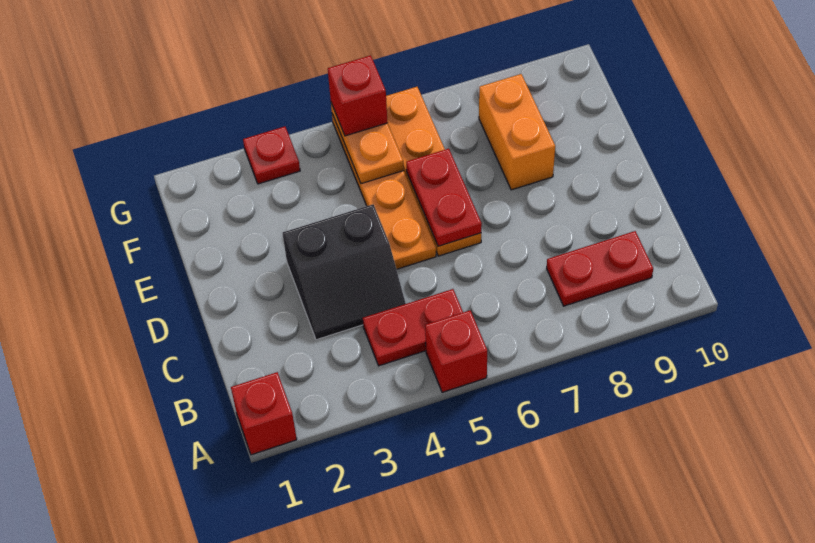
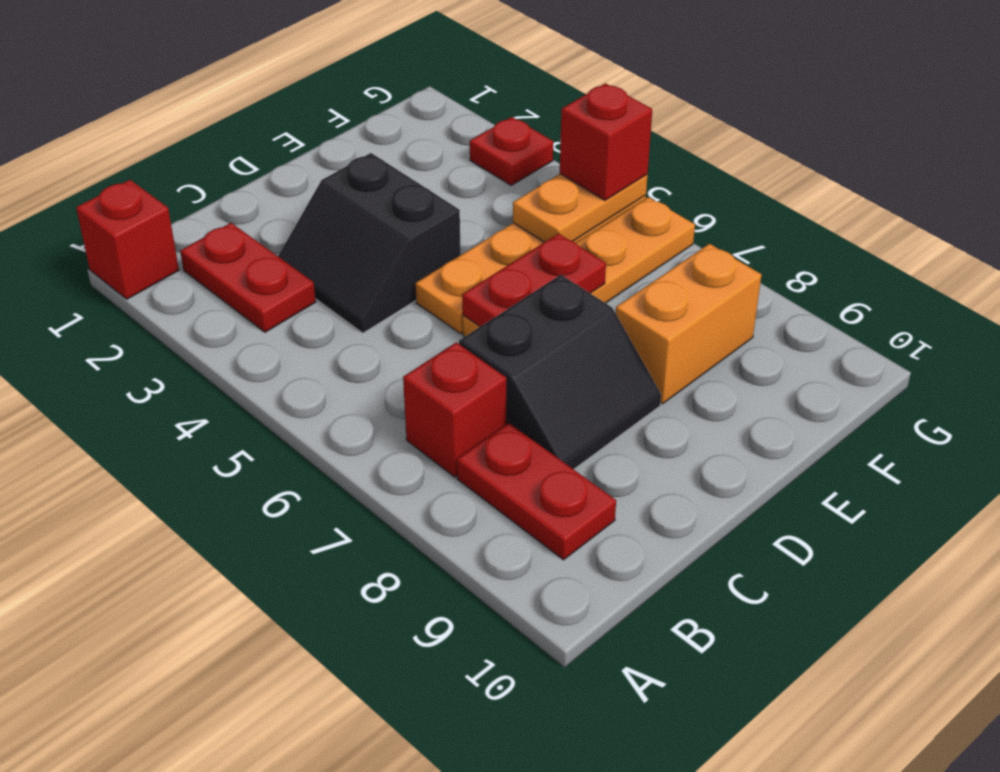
red brick A5 level 1 -> red brick B7 level 1
red plate B4:B5 level 1 -> red plate B2:B3 level 1
none -> black slope C7:D8 level 1 top 7

